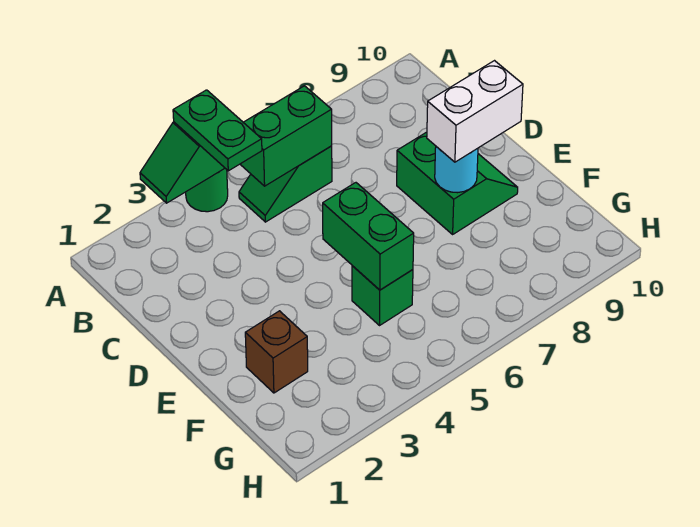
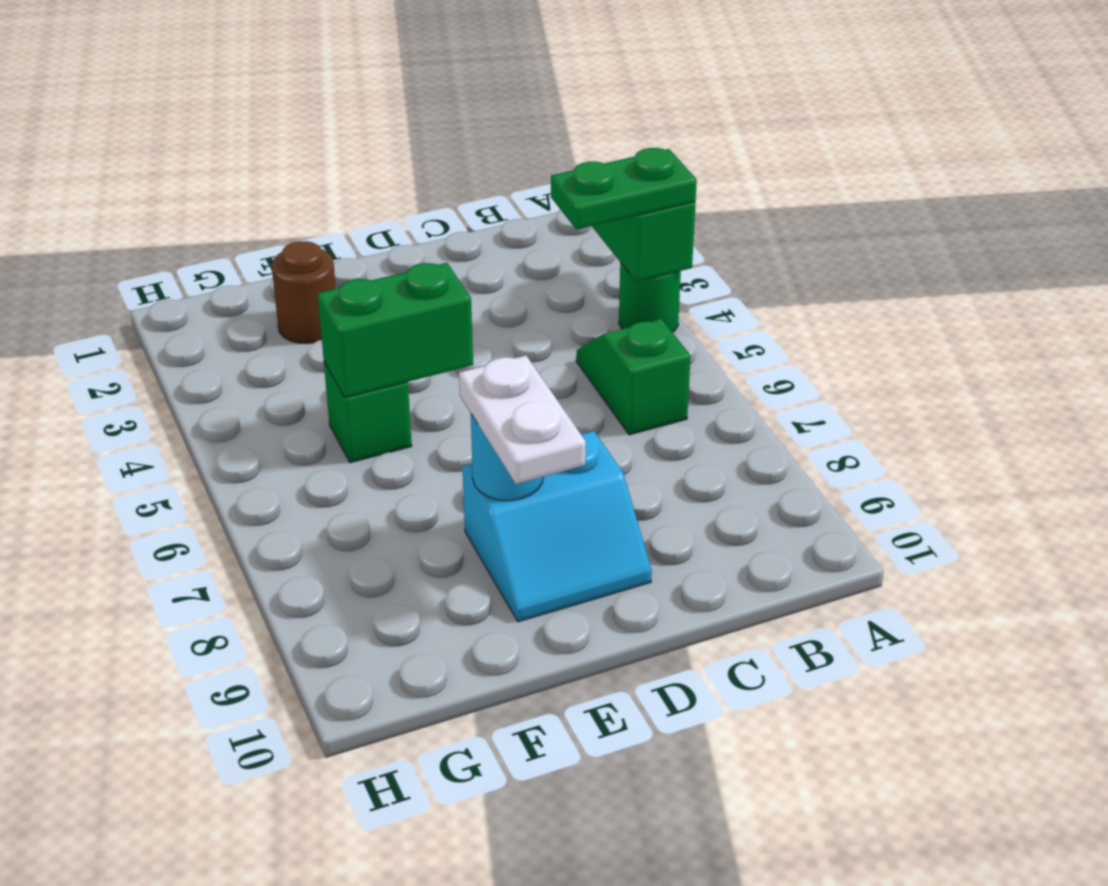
green brick B5:B6 level 2 -> none
green slope D8:E9 level 1 top 8 -> cyan slope D8:E9 level 1 top 8
white brick E8:E9 level 3 -> white plate E8:E9 level 3
brown brick F2 level 1 -> brown round brick F2 level 1

